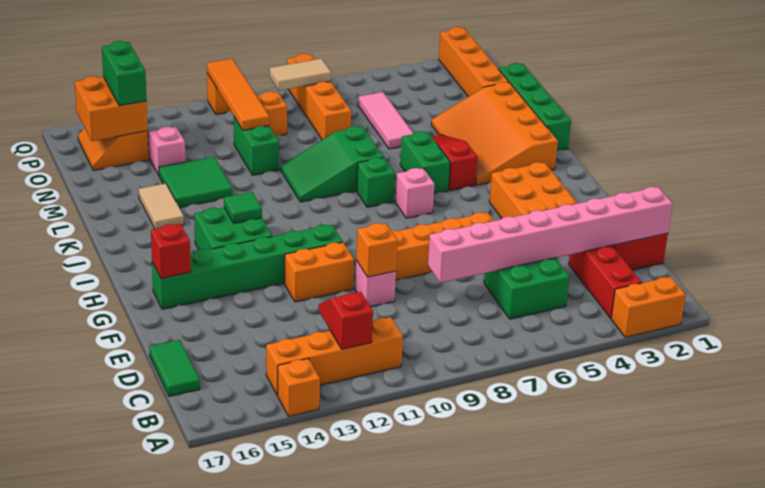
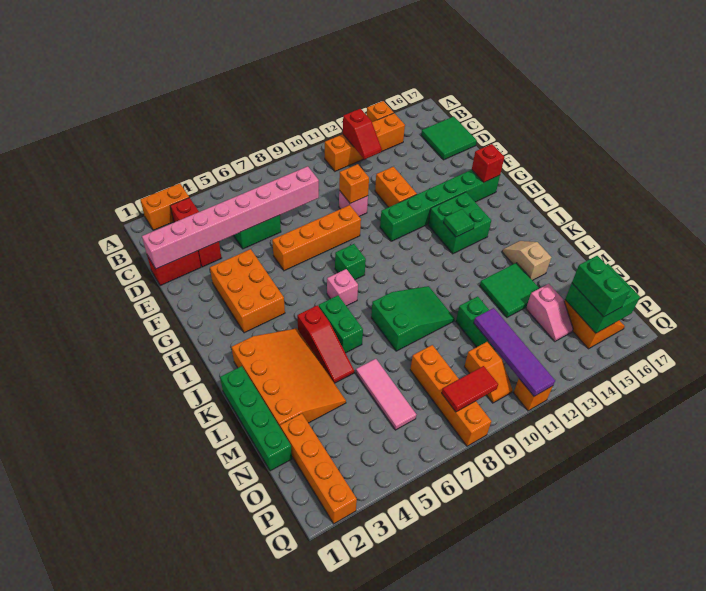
green tile C17:D17 level 1 -> green tile C16:D17 level 1
orange brick F11:F12 level 1 -> orange brick E12:F12 level 1
green brick J8 level 1 -> green brick H8 level 1
tan tile K15:L15 level 1 -> tan slope K15:L15 level 1 top L
orange tile N11:Q11 level 2 -> purple tile N11:Q11 level 2
orange brick O15:P16 level 2 -> green brick O15:P16 level 2
tan tile P8:P9 level 2 -> red tile P8:P9 level 2

